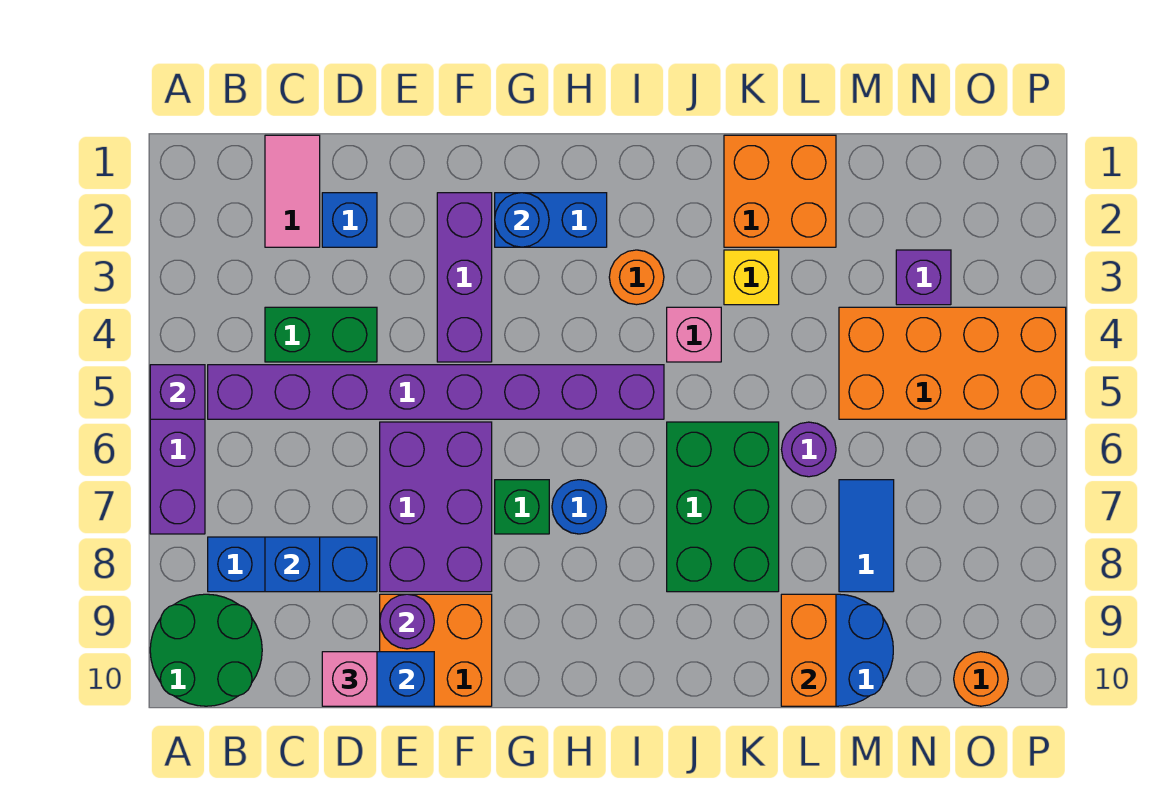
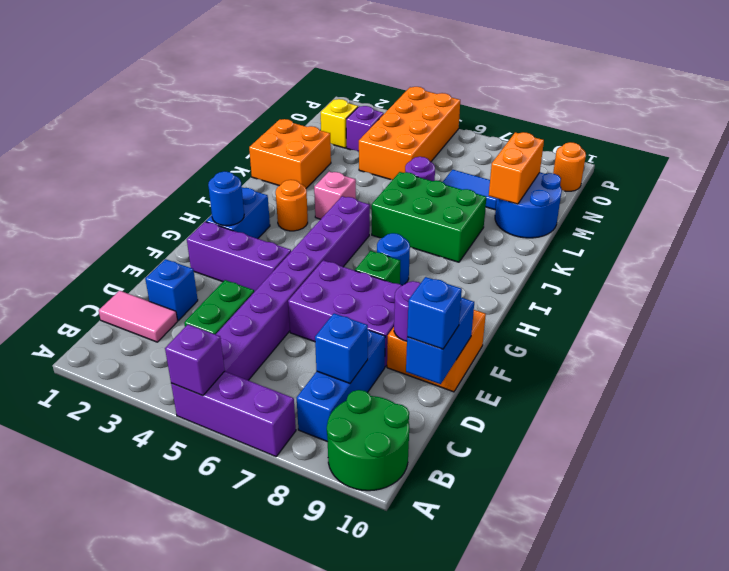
pink brick D10 level 3 -> blue brick D10 level 3
yellow brick K3 level 1 -> yellow brick N2 level 1
orange brick L9:L10 level 2 -> orange brick L9:M9 level 2

